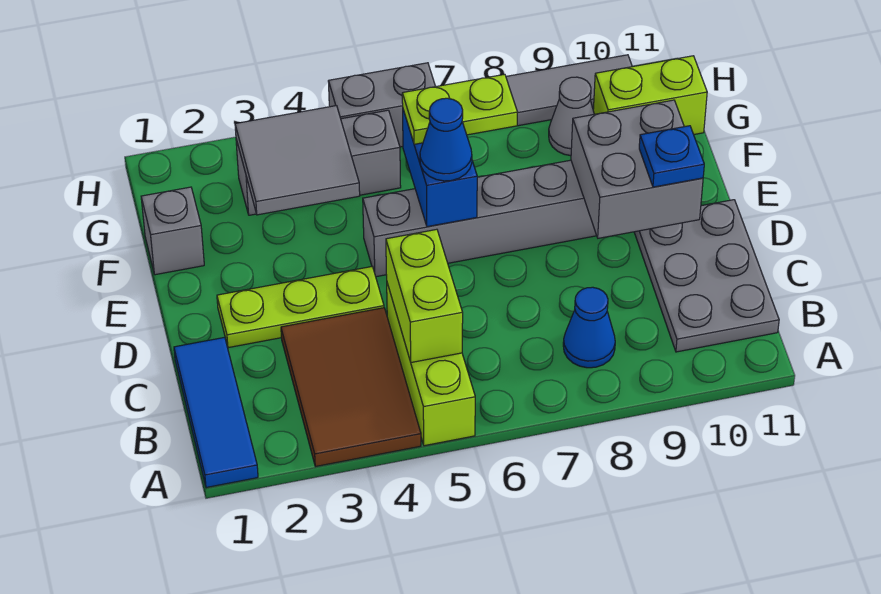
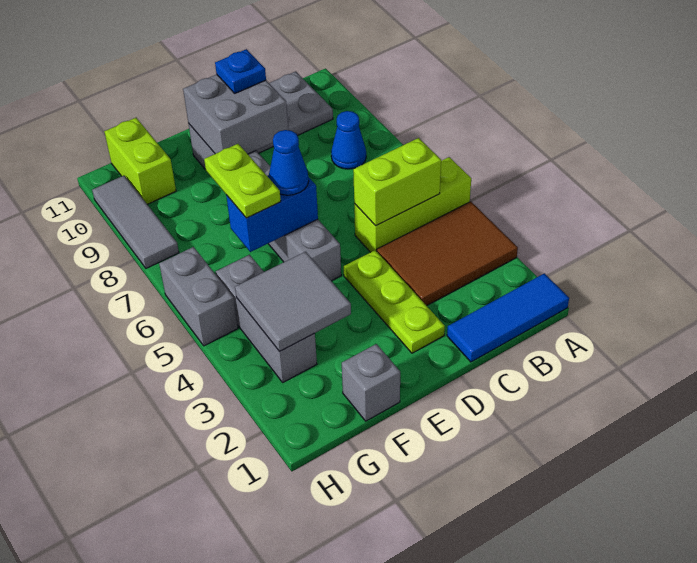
grey cone G9 level 1 -> none

